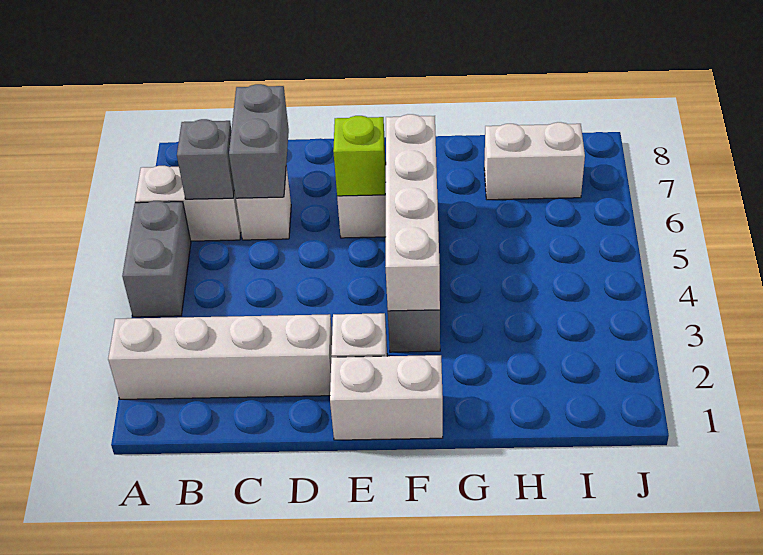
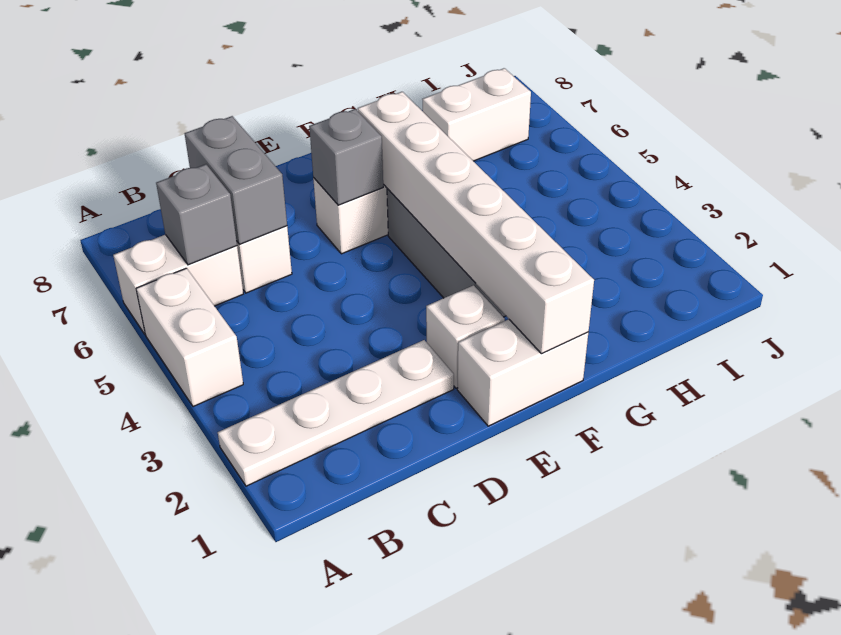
white brick A2:D2 level 1 -> white plate A2:D2 level 1
grey brick A4:A5 level 1 -> white brick A4:A5 level 1
lime brick E6 level 2 -> grey brick E6 level 2
white brick F3:F6 level 2 -> white brick F1:F6 level 2

